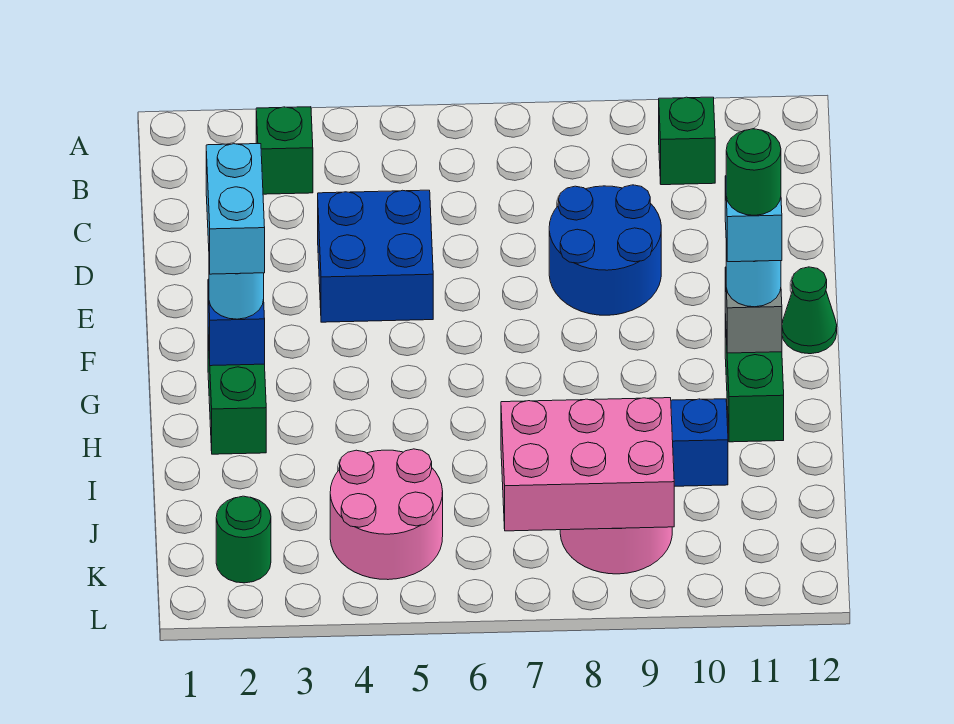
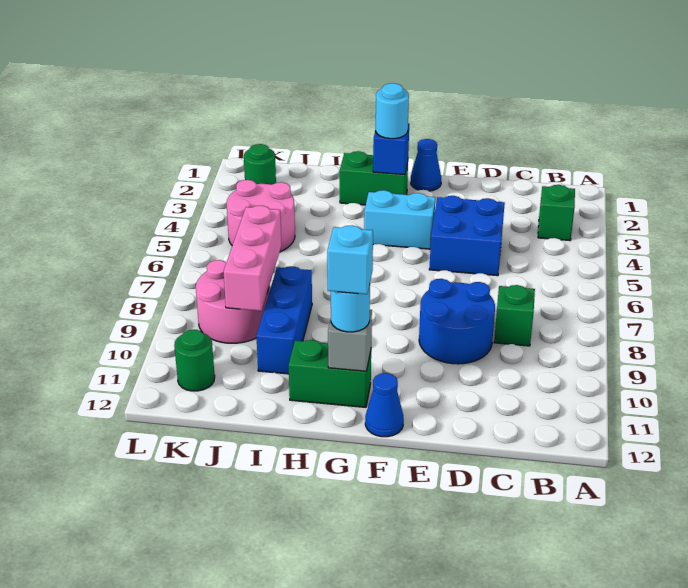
green brick B10 level 1 -> green brick C8 level 1
none -> blue cone F1 level 1
cyan brick F2:G2 level 4 -> cyan brick F4:G4 level 1
green cone F12 level 1 -> blue cone F12 level 1
green round brick G11 level 5 -> green round brick K11 level 1
pink brick J7:K9 level 2 -> pink brick J7:J9 level 2

